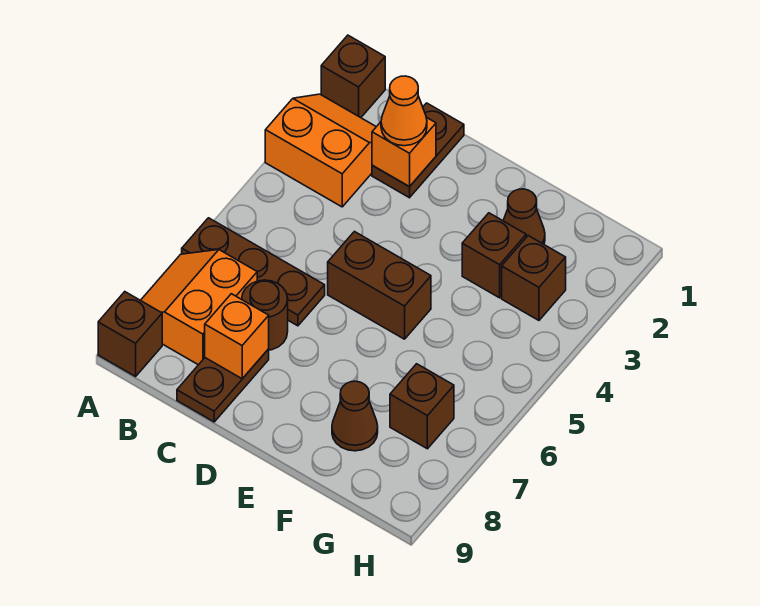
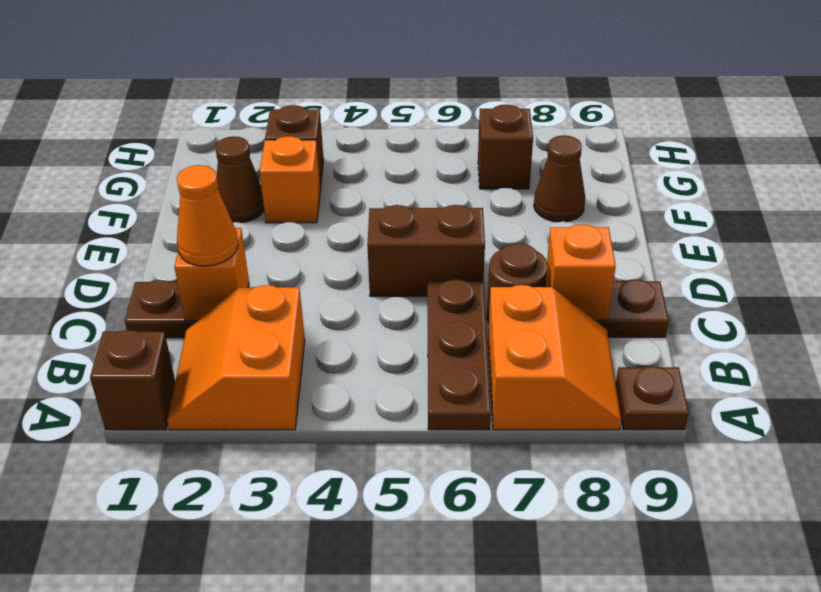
orange slope A7:B8 level 1 top B -> orange slope A7:B8 level 1 top 7
brown brick A9 level 1 -> brown plate A9 level 1
brown brick D5:E5 level 1 -> brown brick D5:D6 level 1
brown brick F3 level 1 -> orange brick F3 level 1

